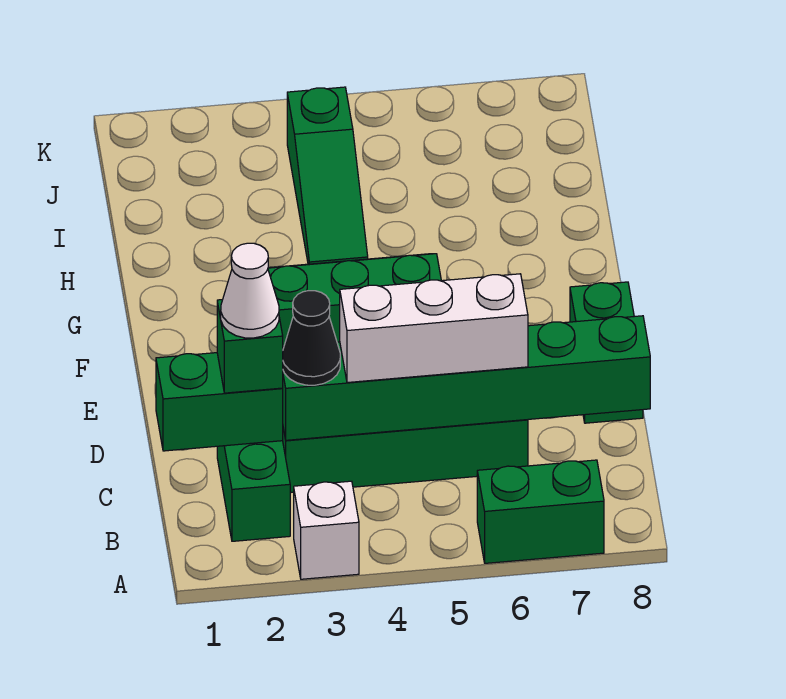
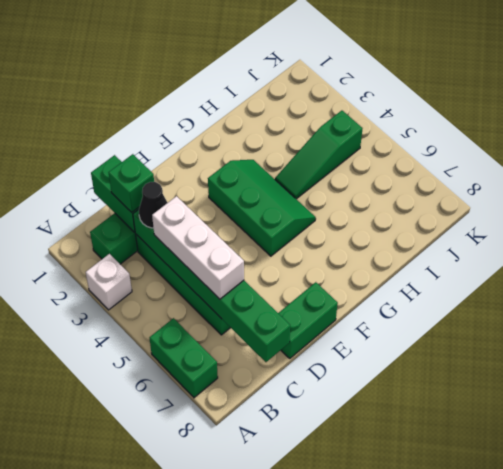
white cone C2 level 4 -> none

